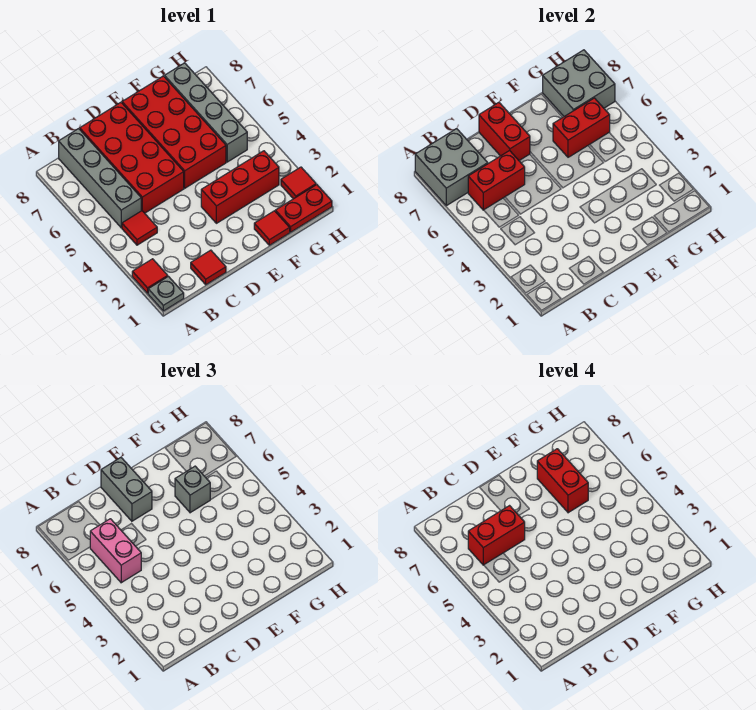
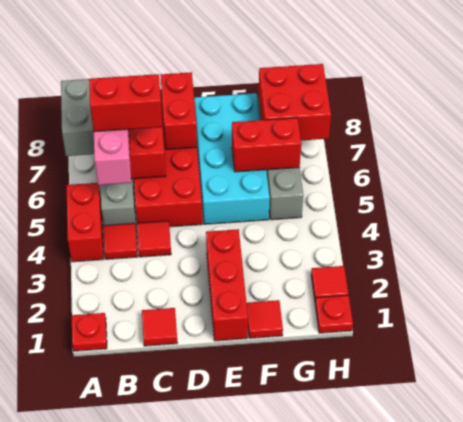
grey plate A1 level 1 -> red plate A1 level 1
red tile A2 level 1 -> red tile C4 level 1
grey brick D7:D8 level 3 -> none
red brick E3:G3 level 1 -> red brick E1:E3 level 1
red brick E5:F8 level 1 -> cyan brick E5:F8 level 1
grey brick F6 level 3 -> none
red brick F6:F7 level 4 -> red brick A4:A5 level 1
red plate G1:H1 level 1 -> red plate H1 level 1
grey brick G7:H8 level 2 -> red brick G7:H8 level 2

